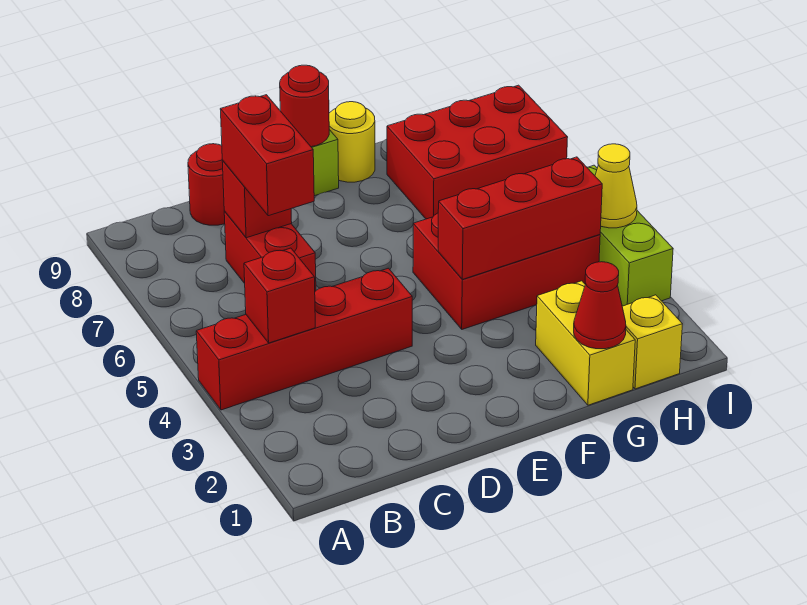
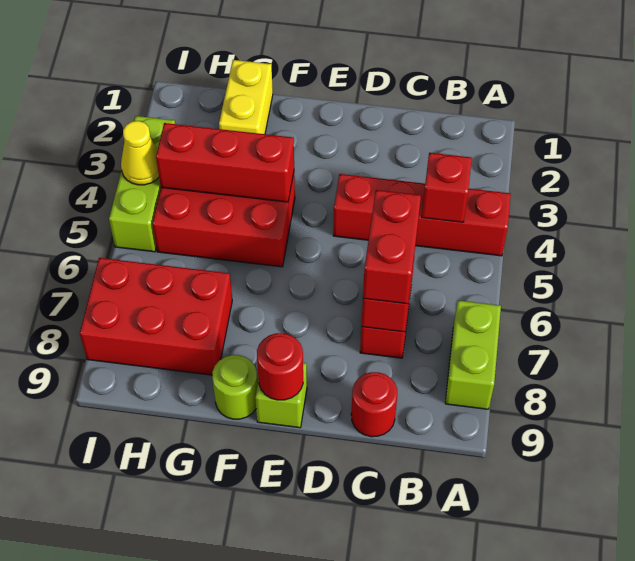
none -> lime brick A7:A8 level 1
yellow round brick F9 level 1 -> lime round brick F9 level 1
red cone G1 level 2 -> none
yellow brick H1 level 1 -> none

